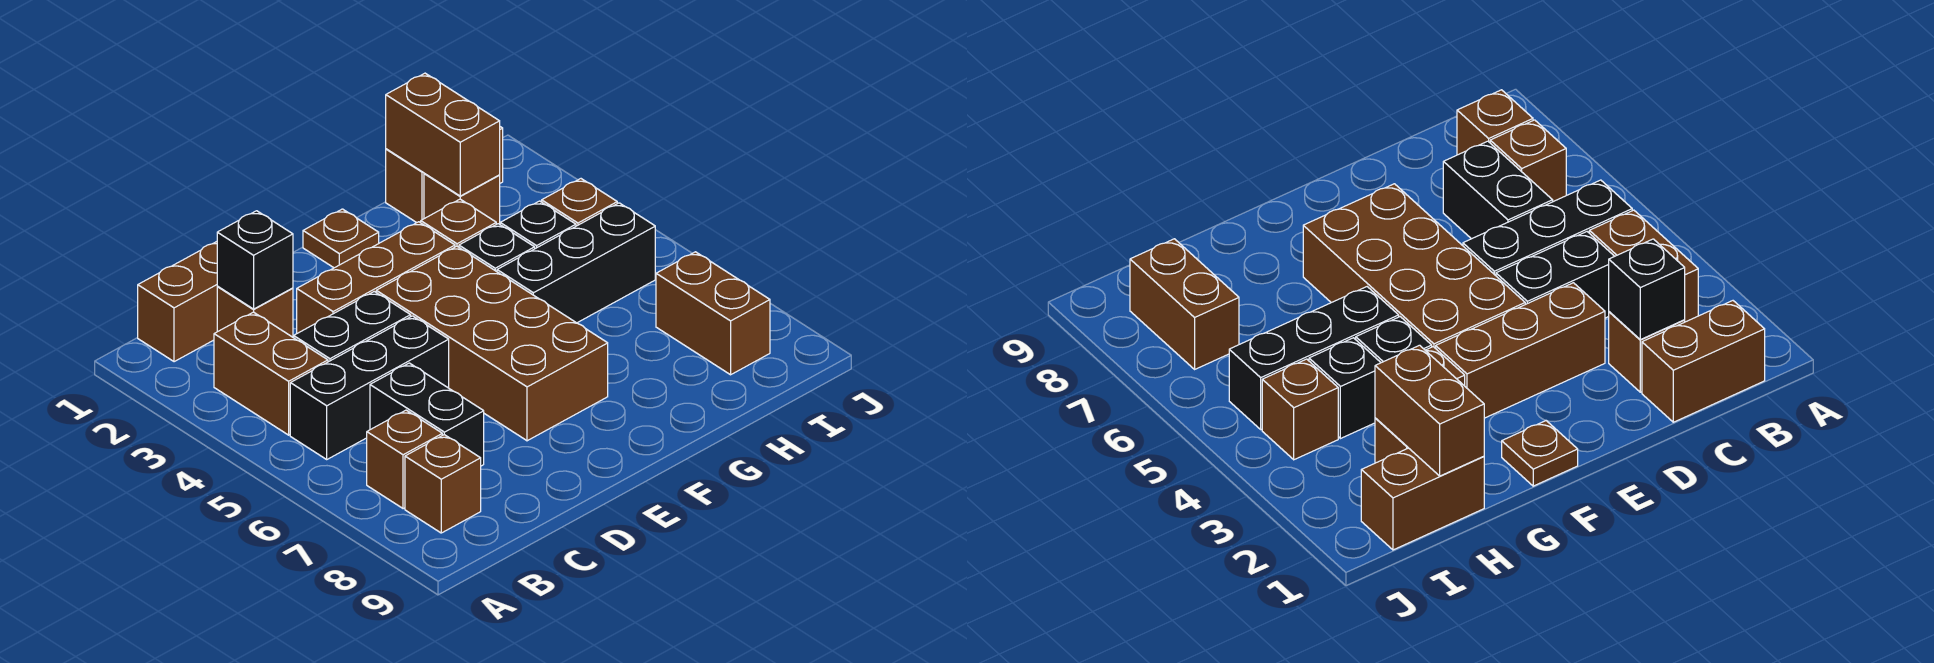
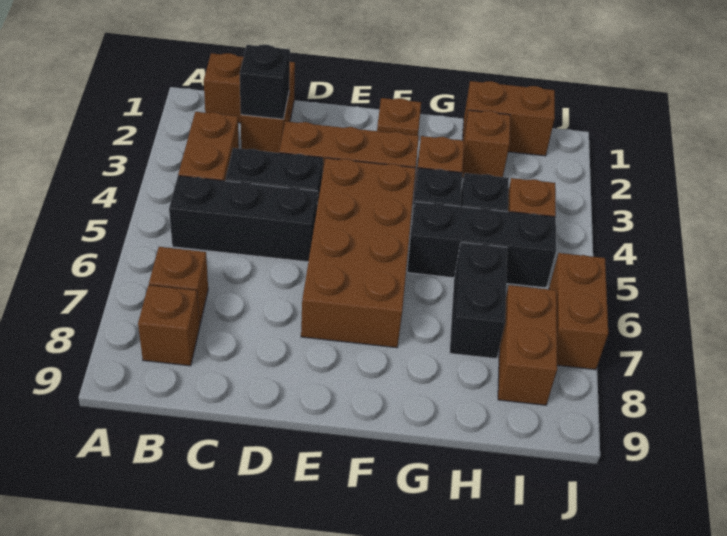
black brick C6:C7 level 1 -> black brick H6:H7 level 1
brown brick H1:H2 level 2 -> brown brick J6:J7 level 1

